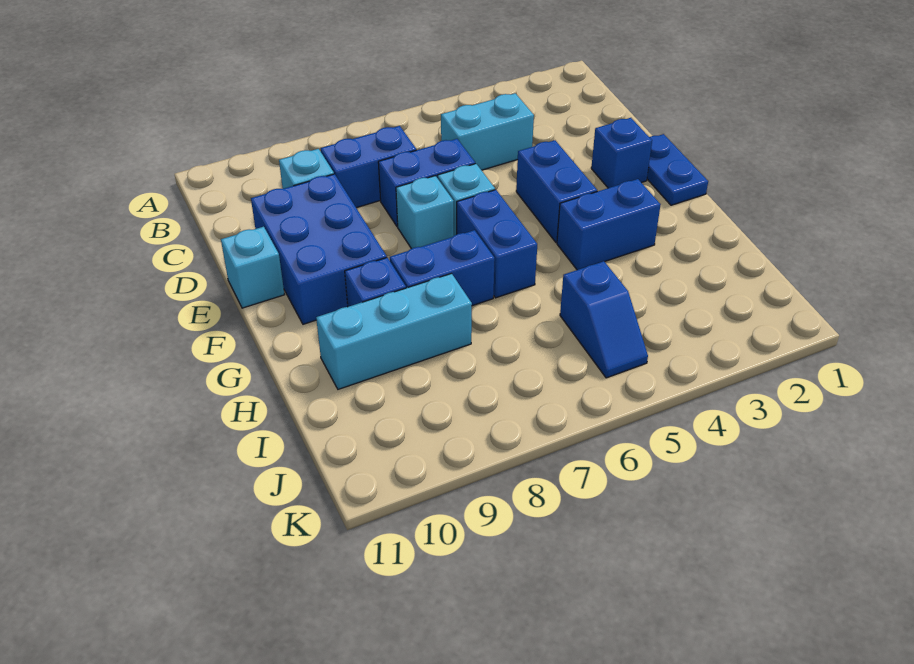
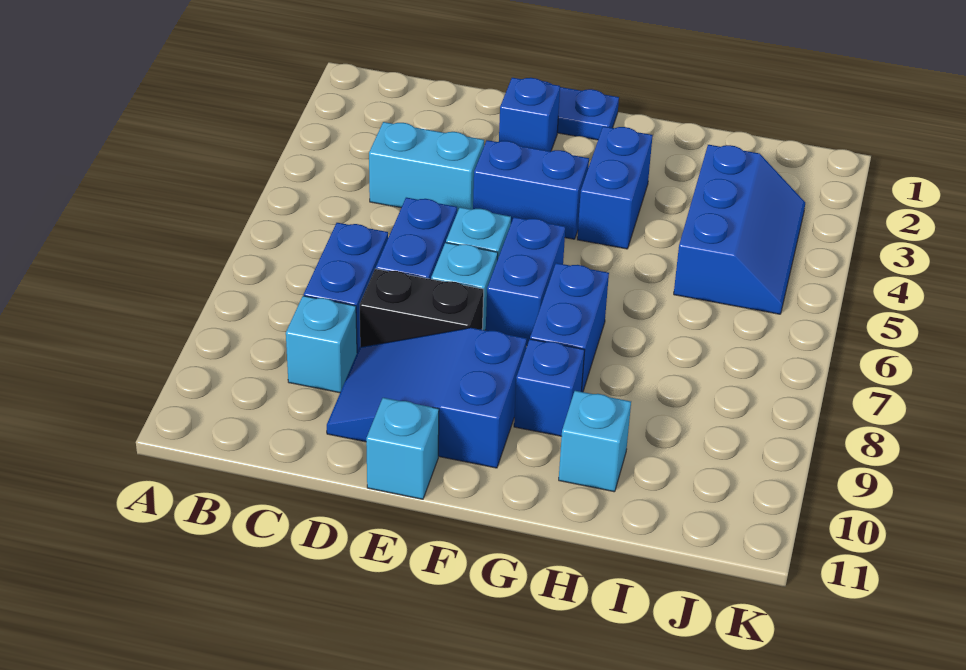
cyan brick C4:C5 level 1 -> cyan brick C4:D4 level 1
none -> black brick D8:E8 level 1
blue brick D9:F10 level 1 -> blue slope D9:F10 level 1 top F
blue brick F6:G6 level 1 -> blue brick F6:F7 level 1
cyan brick H8:H10 level 1 -> cyan brick H10 level 1
blue slope I5:J5 level 1 top I -> blue slope I3:J5 level 1 top I

